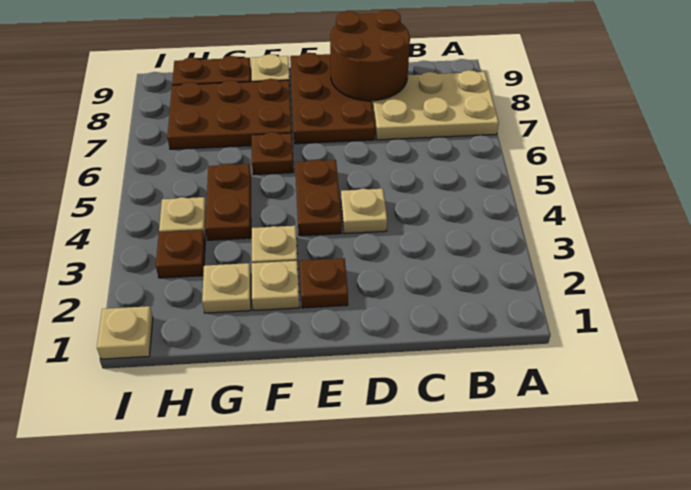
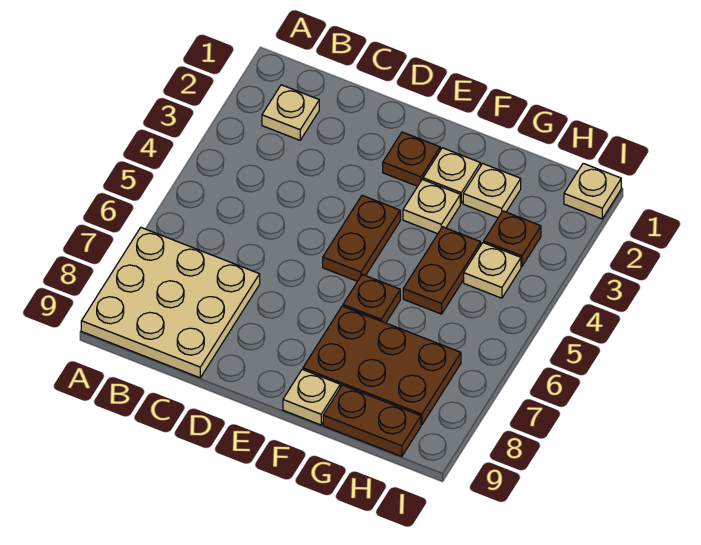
tan plate A7:C8 level 1 -> tan plate A7:C9 level 1
brown round brick C8:D9 level 2 -> none
tan plate D4 level 1 -> tan plate B2 level 1
brown plate D7:E9 level 1 -> none

